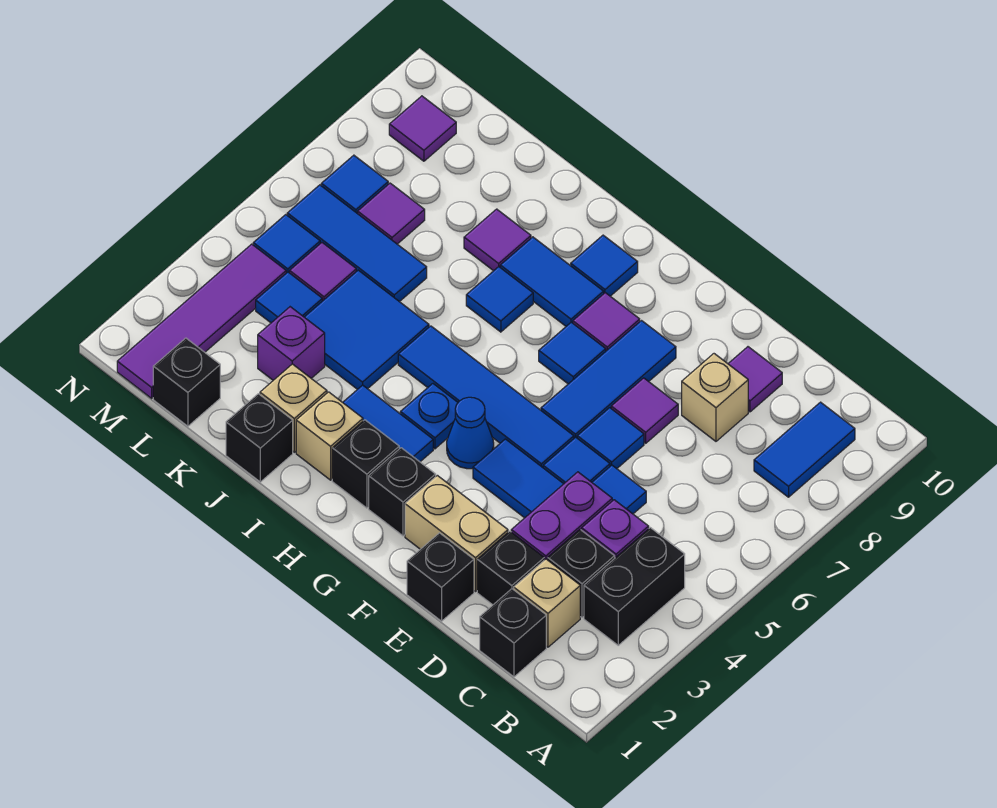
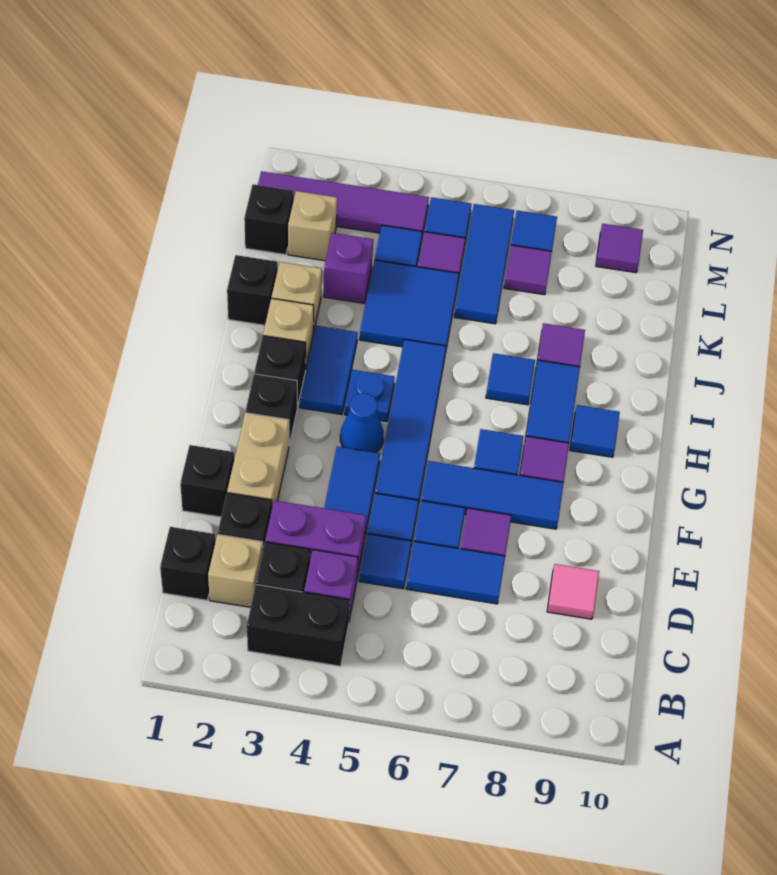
blue tile B8:B9 level 1 -> blue tile D6:D7 level 1
tan brick D8 level 1 -> tan brick L2 level 1
purple tile D9 level 1 -> pink tile D9 level 1

